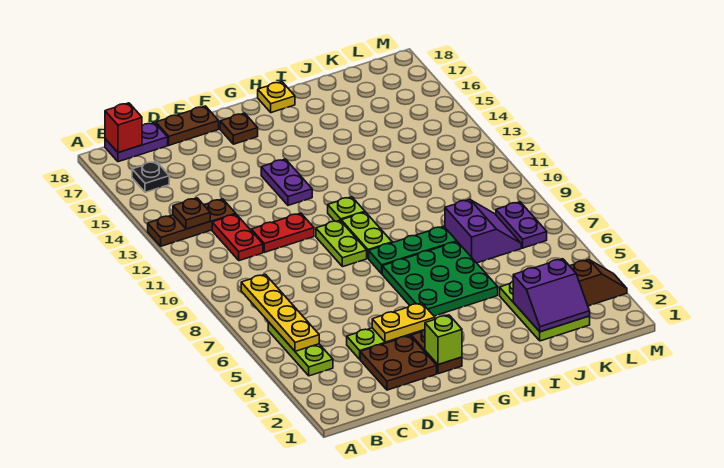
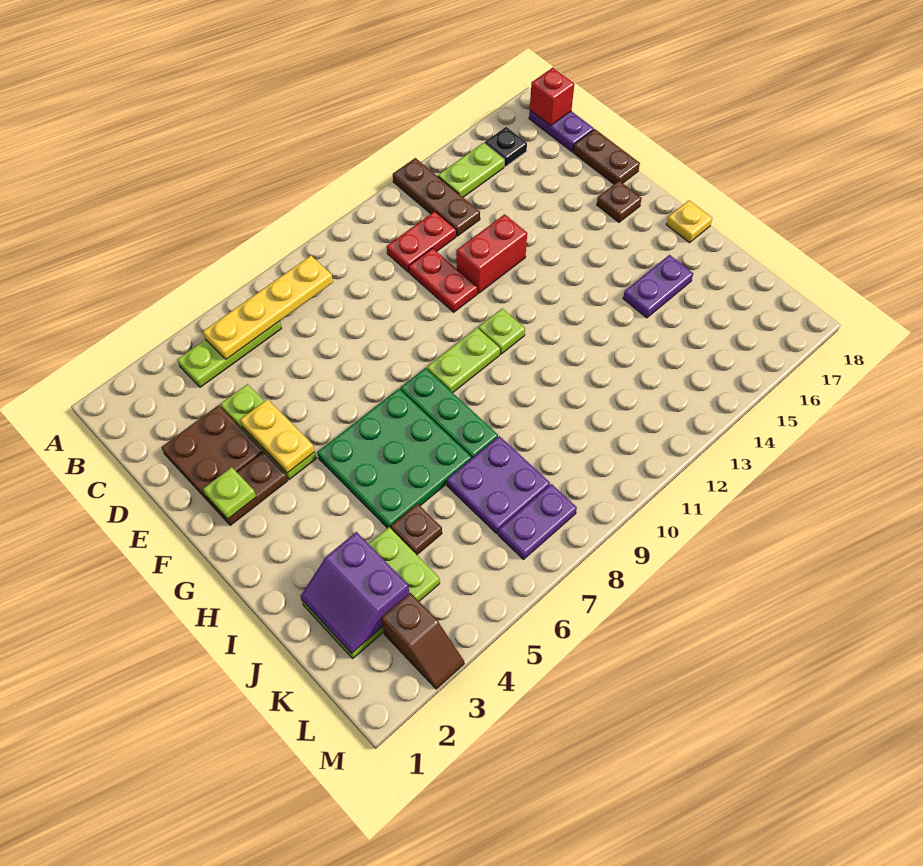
brown plate B13 level 2 -> brown plate J5 level 1
none -> red brick E12:E13 level 1
lime brick F2 level 2 -> lime plate F2 level 2
lime plate F9:F10 level 1 -> lime plate B14:B15 level 1
purple plate F13:F14 level 1 -> purple plate I15:I16 level 1
purple slope J7:K8 level 1 top J -> purple plate J7:K8 level 1

